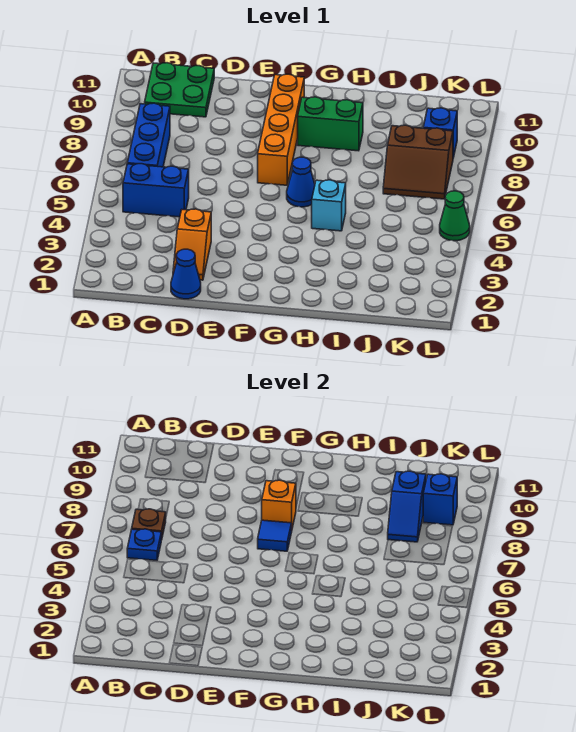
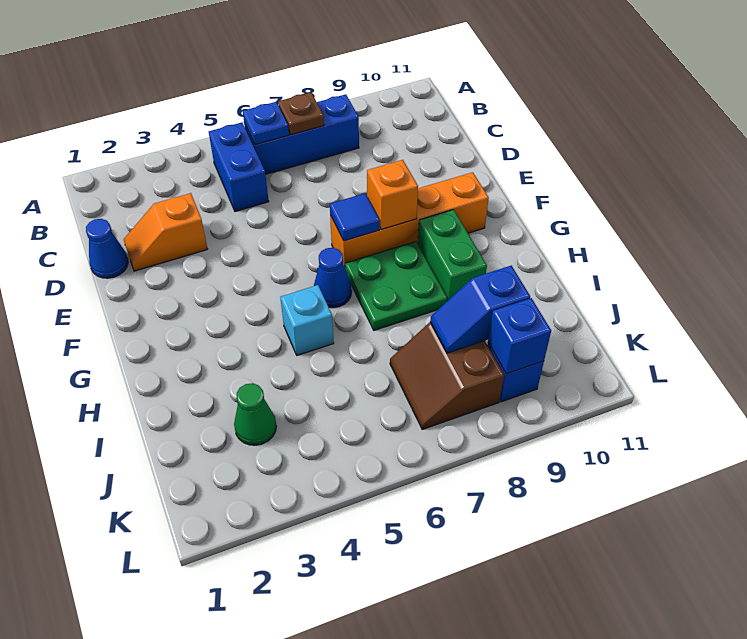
green plate B10:C11 level 1 -> green plate G7:H8 level 1
green cone L5 level 1 -> green cone J3 level 1

